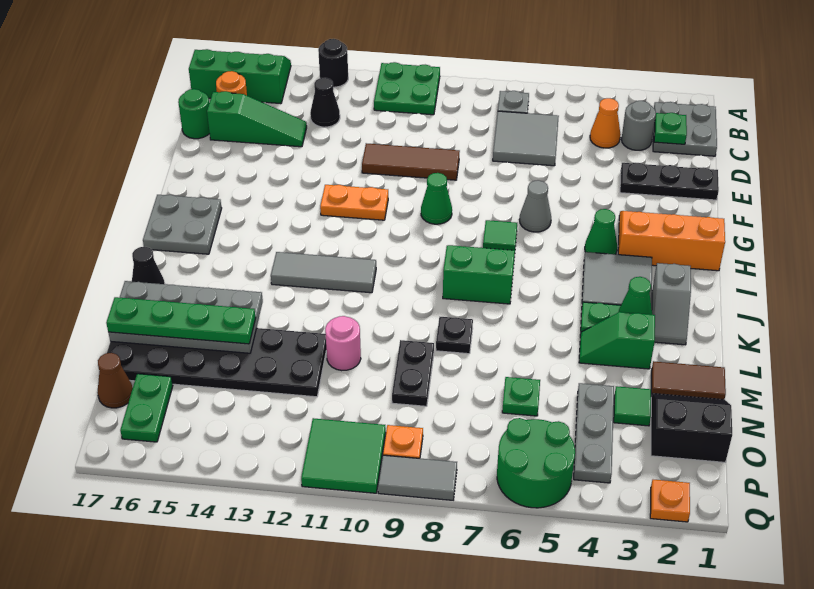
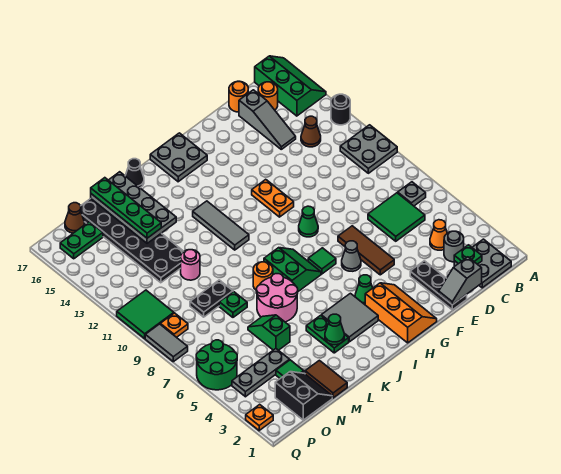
green plate A10:B11 level 1 -> grey plate A10:B11 level 1
grey tile C6:D7 level 1 -> green tile C6:D7 level 1
black cone C13 level 1 -> brown cone C13 level 1
green slope D14:D16 level 1 top 16 -> grey slope D14:D16 level 1 top 16
green round brick D17 level 1 -> orange round brick D17 level 1
brown tile E9:E11 level 1 -> brown tile F5:F7 level 1
grey slope J2:K2 level 1 top J -> grey slope D1:E1 level 2 top D
none -> pink round brick K6:L7 level 1
none -> orange round brick K8 level 1
green slope L3:L4 level 1 top 3 -> green slope M5:M6 level 1 top 5
black plate L8 level 1 -> none
green plate N6 level 1 -> green plate M8 level 1

